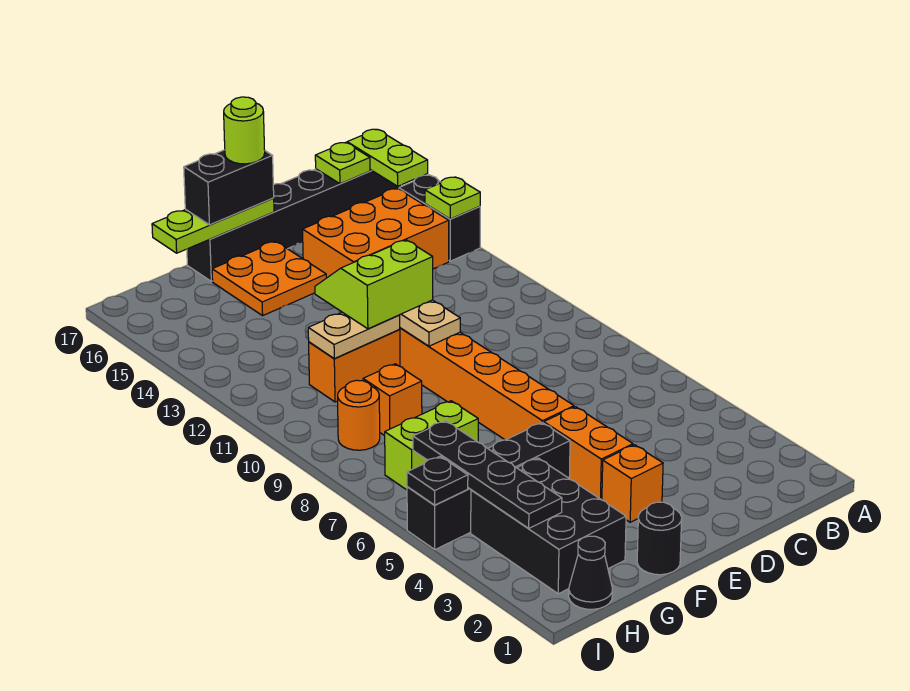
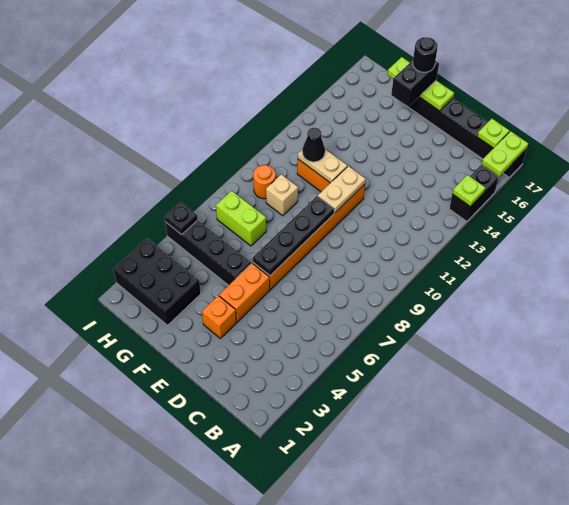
orange brick B14:D15 level 1 -> none
lime slope E11:F12 level 3 top 11 -> none
orange plate E15:F16 level 1 -> none
black brick E17:F17 level 3 -> black brick F16:F17 level 3
lime round brick E17 level 4 -> none
black round brick F1 level 1 -> black round brick F17 level 4
black brick G2:H4 level 1 -> black brick G2:I3 level 1
orange brick G9 level 1 -> tan brick G9 level 1
black cone H1 level 1 -> black cone G11 level 3
black plate H3:H6 level 2 -> black plate E6:E9 level 2

